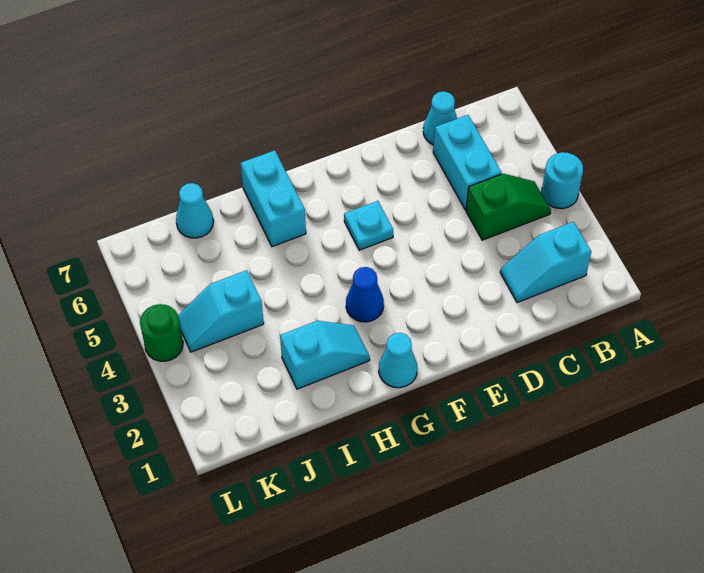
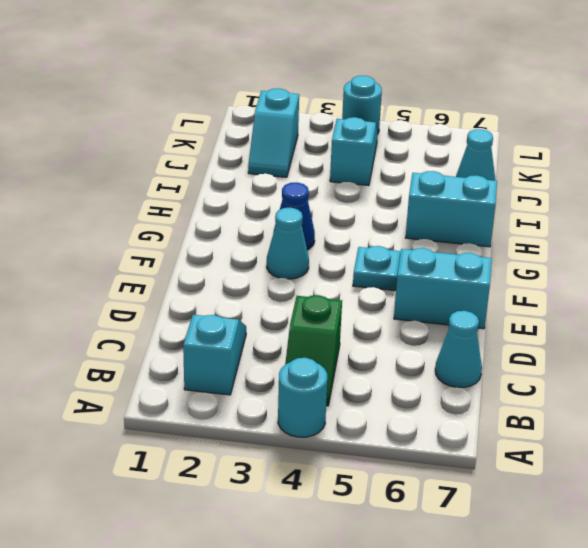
cyan brick C5:C6 level 1 -> cyan brick E6:E7 level 1
cyan cone G1 level 1 -> cyan cone F3 level 1
cyan slope H2:I2 level 1 top I -> cyan slope J2:K2 level 1 top K
green round brick L4 level 1 -> cyan round brick L4 level 1

